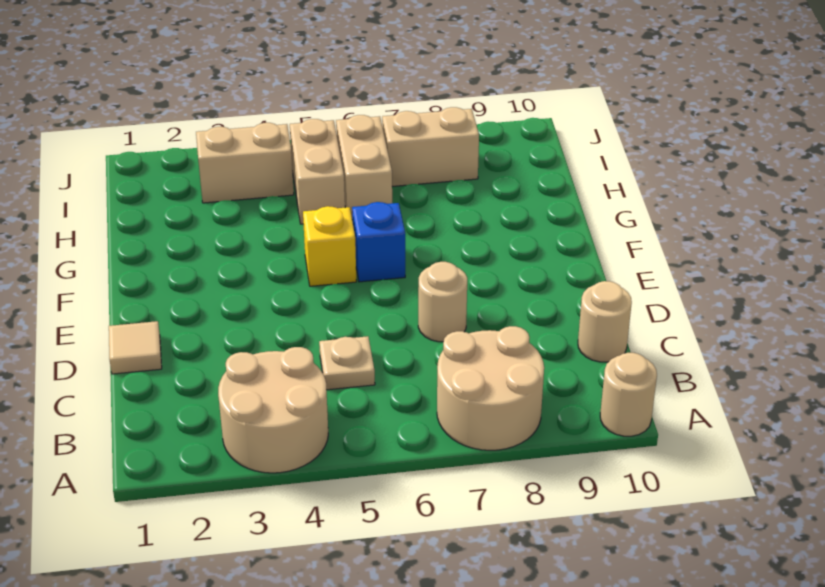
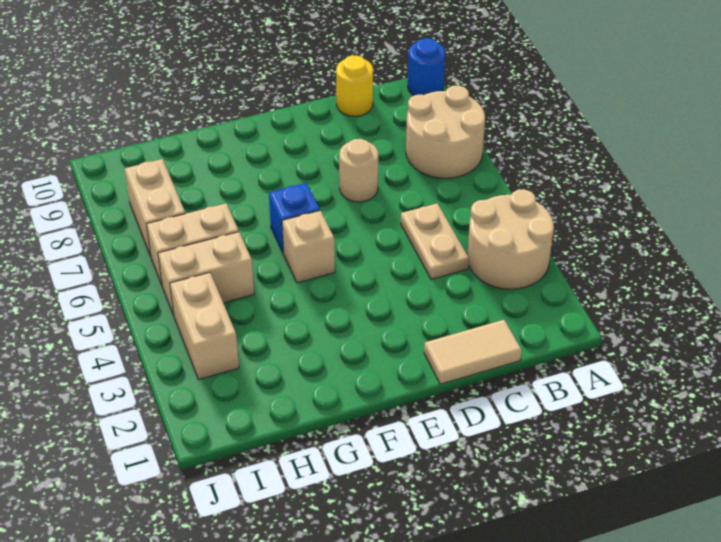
tan round brick A10 level 1 -> blue round brick A10 level 1
tan plate C5 level 1 -> tan plate C4:C5 level 1
tan round brick C10 level 1 -> yellow round brick C10 level 1
tan tile D1 level 1 -> tan tile C1:D1 level 1
yellow brick F5 level 1 -> tan brick F5 level 1

